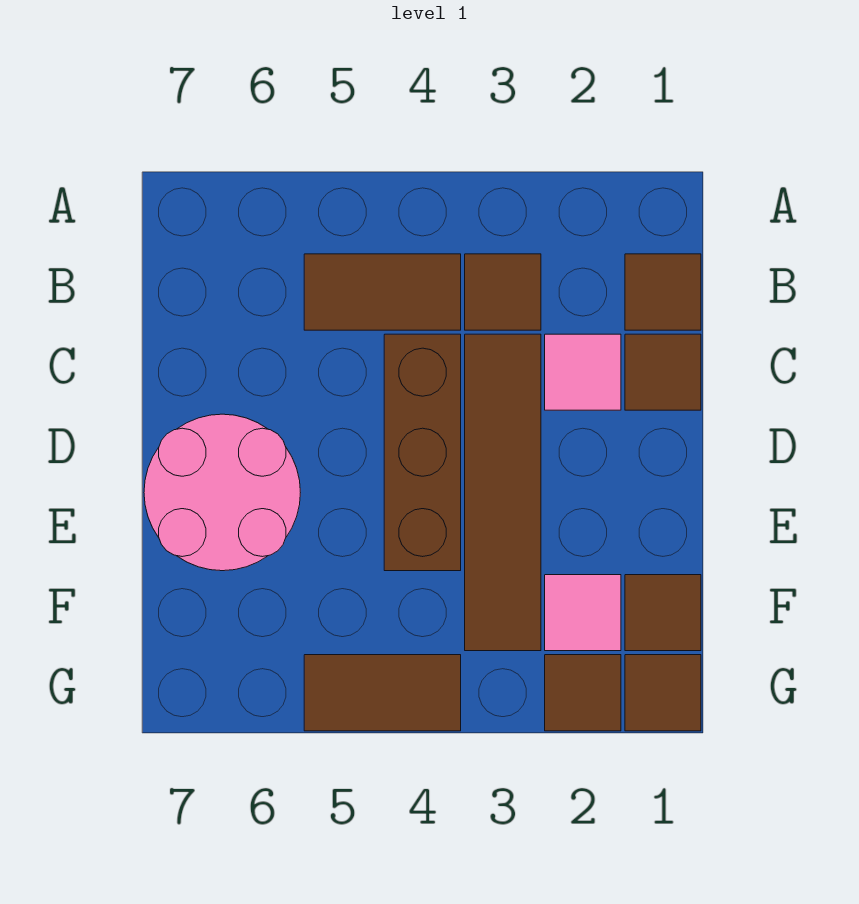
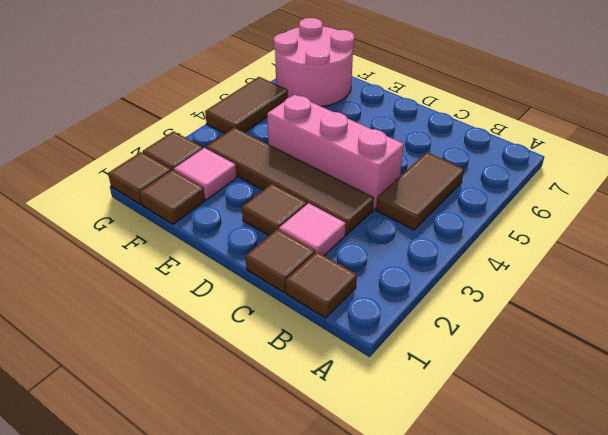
brown tile B3 level 1 -> brown tile D2 level 1
brown brick C4:E4 level 1 -> pink brick C4:E4 level 1
pink round brick D6:E7 level 1 -> pink round brick F6:G7 level 1

